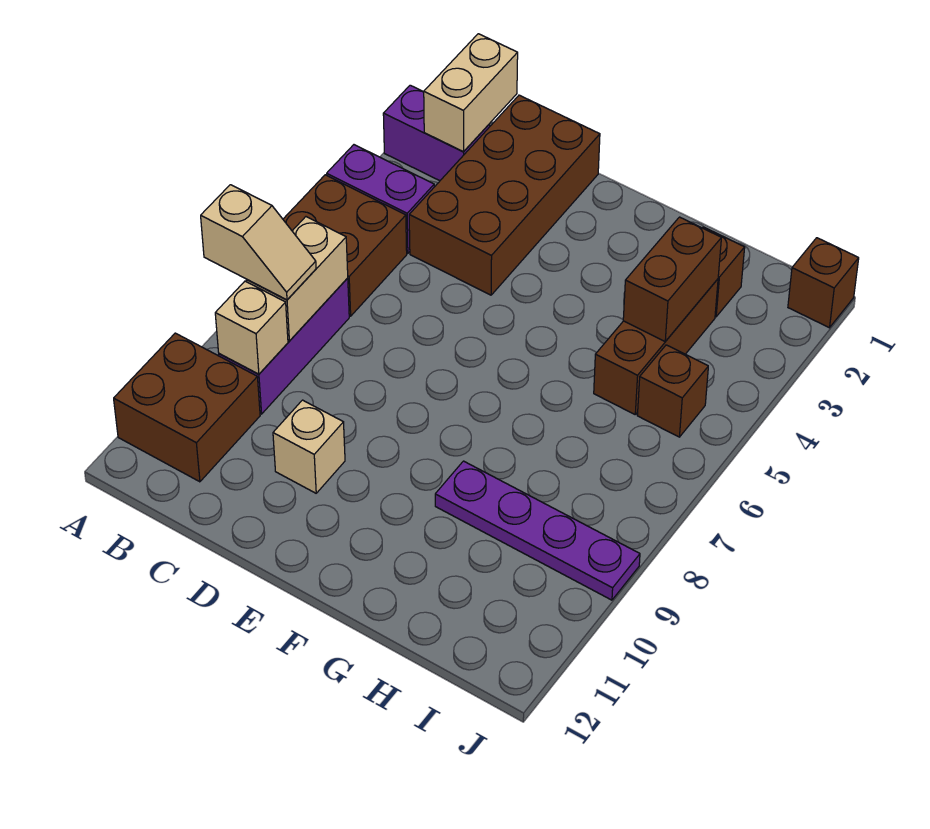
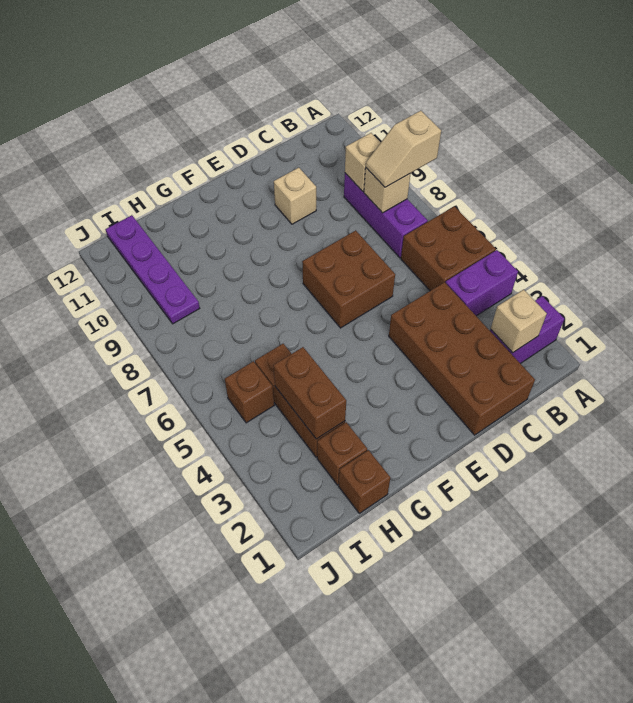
brown brick A10:B11 level 1 -> brown brick D6:E7 level 1
tan brick B1:B2 level 2 -> tan brick B2 level 2
tan brick B7:B8 level 2 -> tan brick B8 level 2
purple plate G9:J9 level 1 -> purple plate I9:I12 level 1
brown brick J1 level 1 -> brown brick H1 level 1

